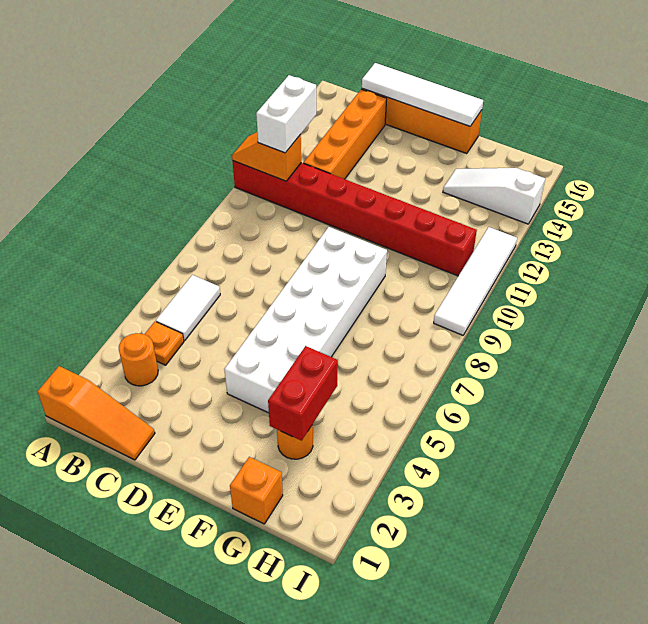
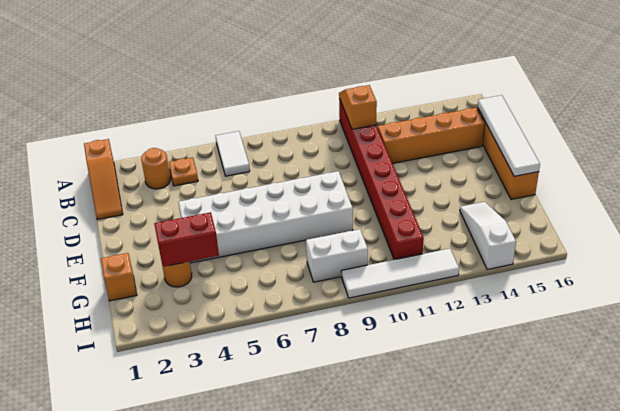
white tile B5:B6 level 1 -> white tile A6:B6 level 1
white brick B11:B12 level 3 -> white brick H8:H9 level 1

